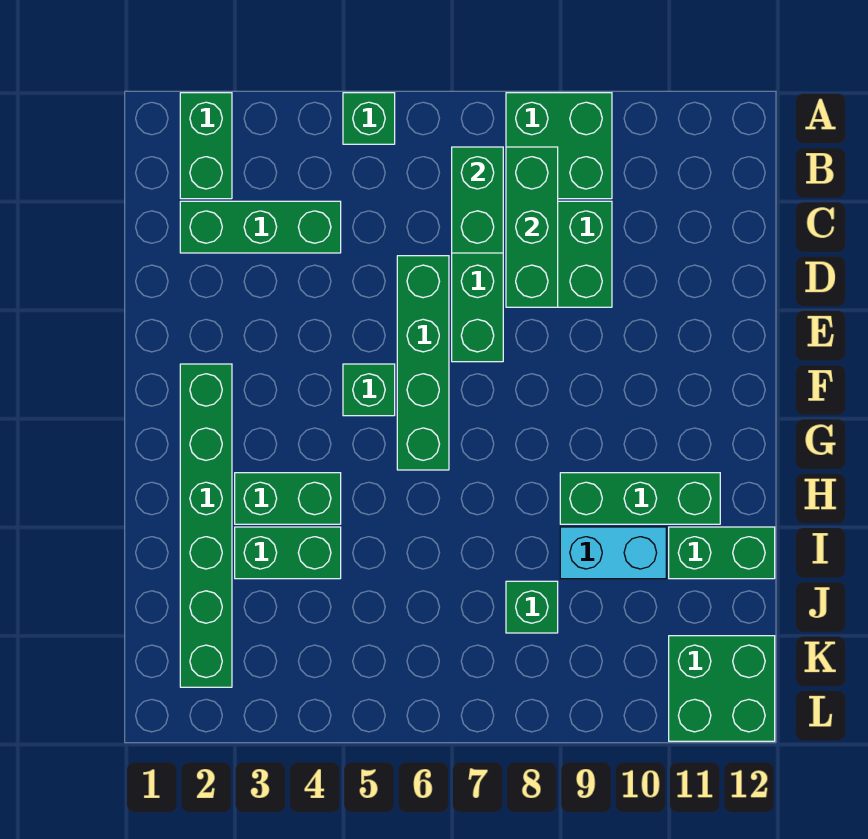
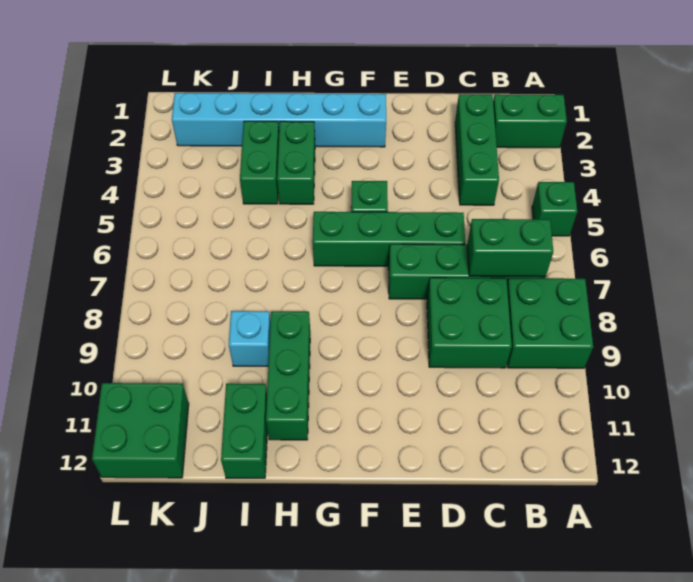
green brick B8:D8 level 2 -> none
green brick F2:K2 level 1 -> cyan brick F2:K2 level 1
cyan brick I9:I10 level 1 -> cyan brick I9 level 1
green brick J8 level 1 -> none

